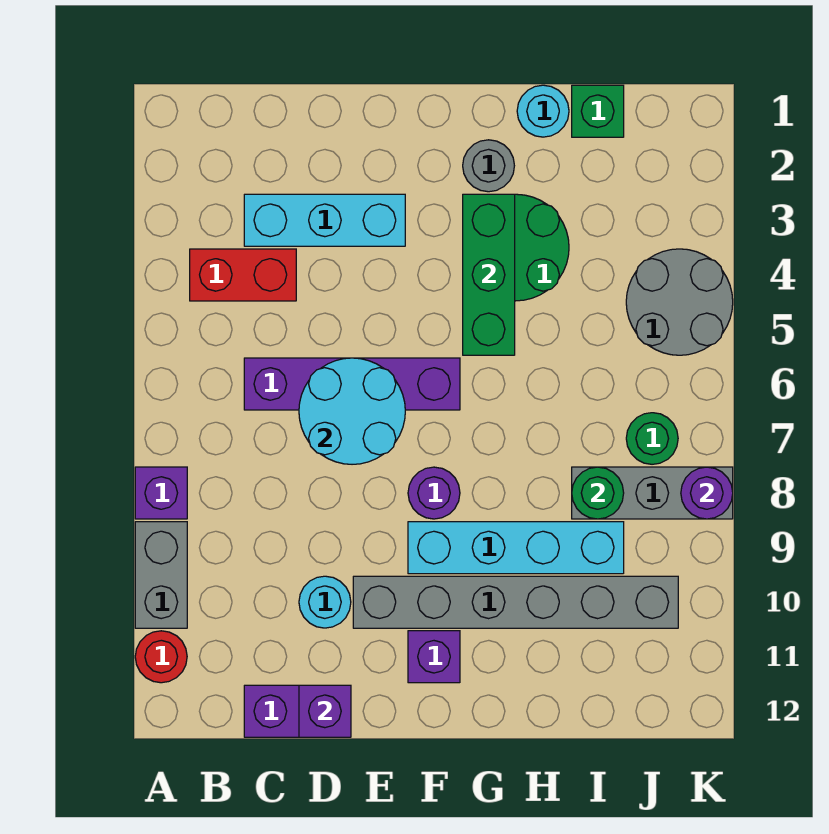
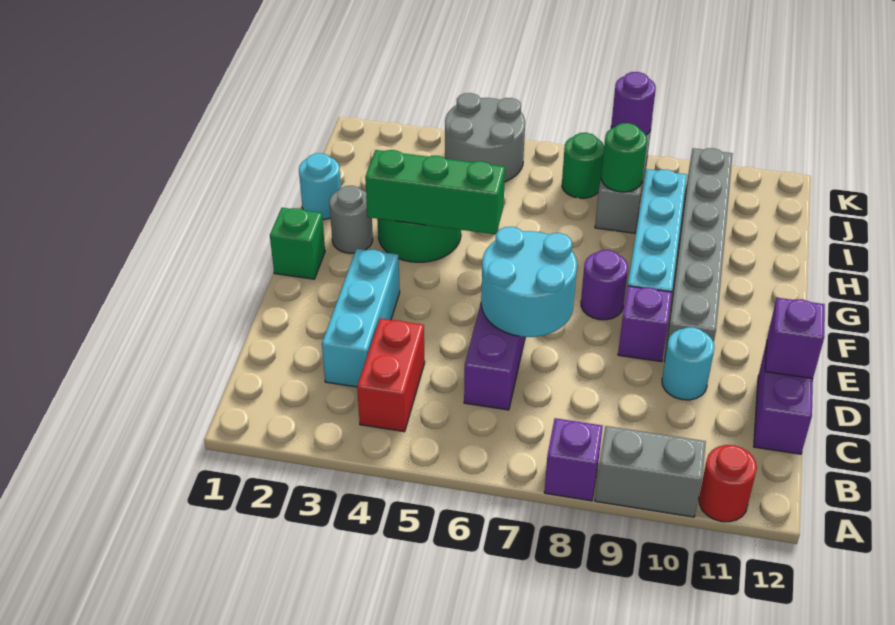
purple brick F11 level 1 -> purple brick E9 level 1
green brick I1 level 1 -> green brick F1 level 1

